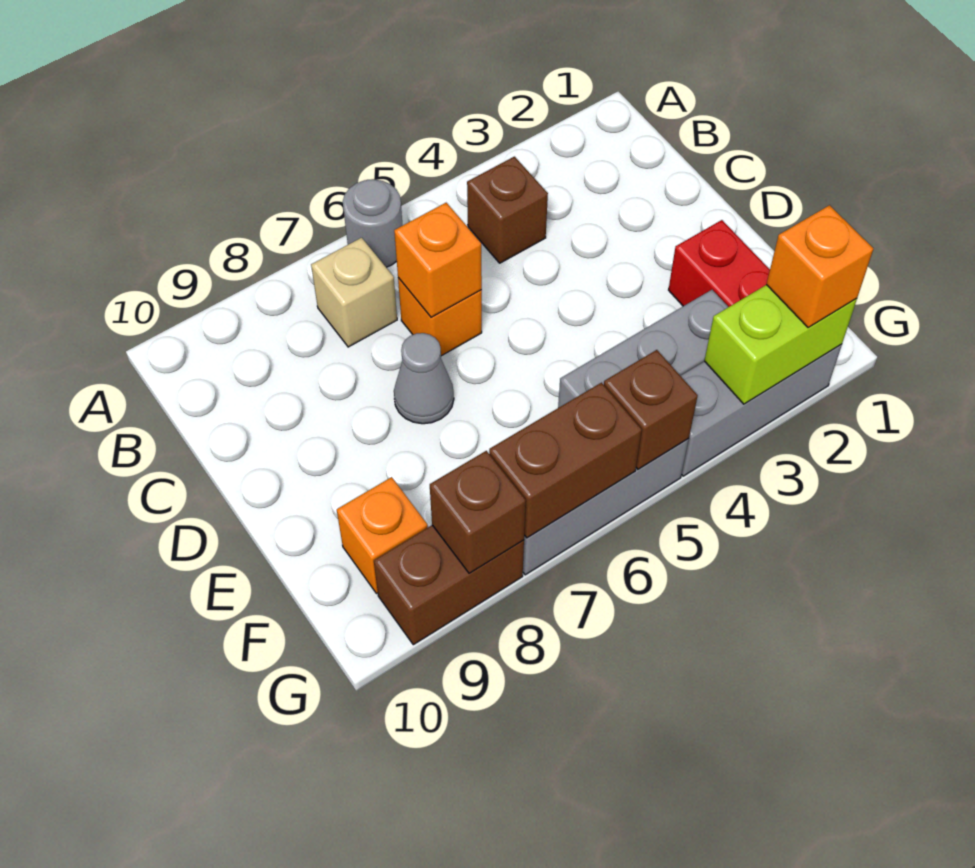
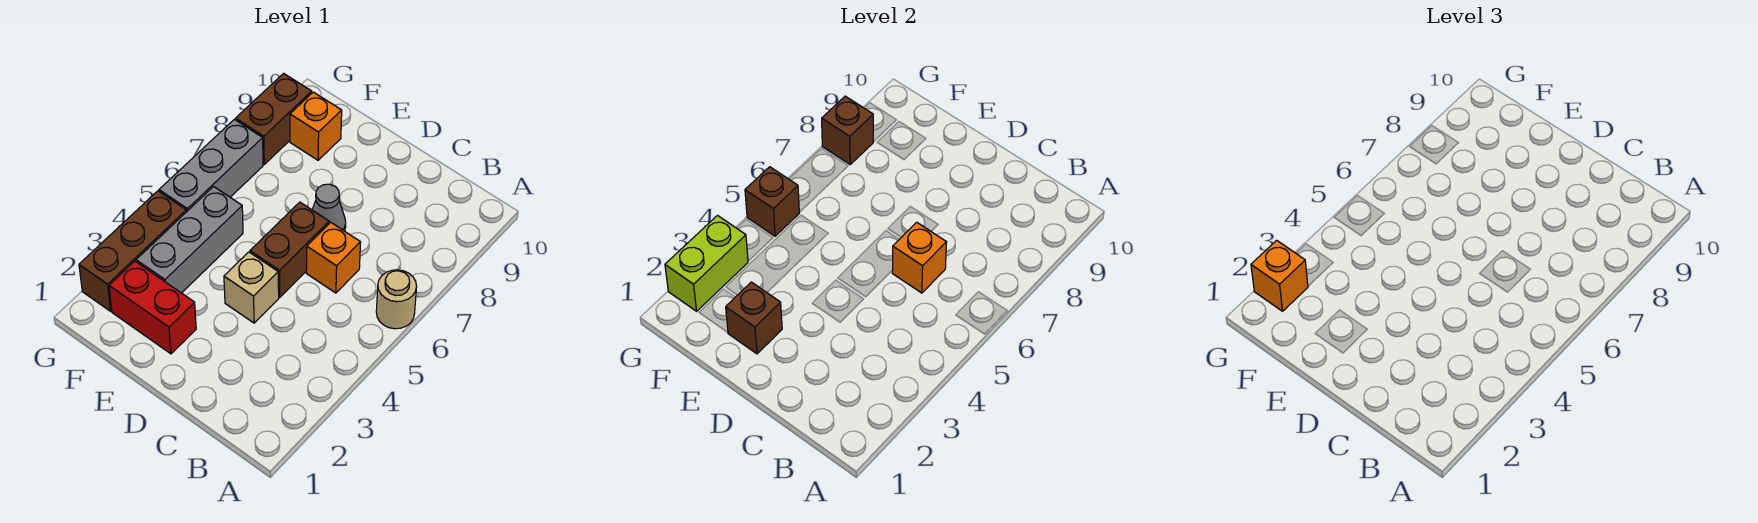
grey round brick A6 level 1 -> tan round brick A6 level 1
brown brick B4 level 1 -> brown brick E2 level 2
tan brick B7 level 1 -> tan brick D4 level 1
grey brick G2:G4 level 1 -> brown brick G2:G4 level 1
brown brick G6:G7 level 2 -> brown brick D5:D6 level 1

